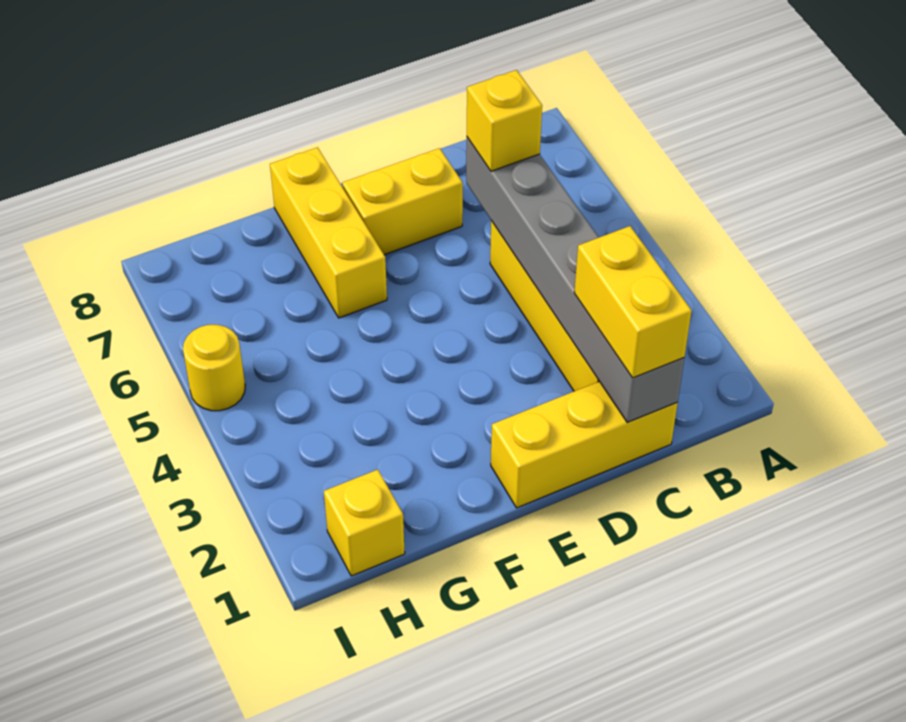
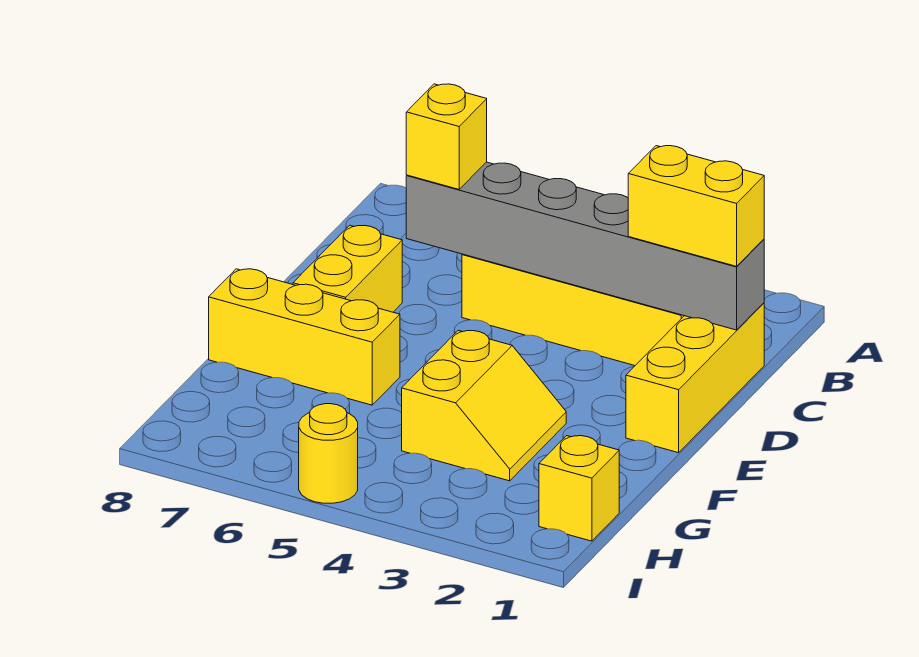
none -> yellow slope F3:G4 level 1 top 4

